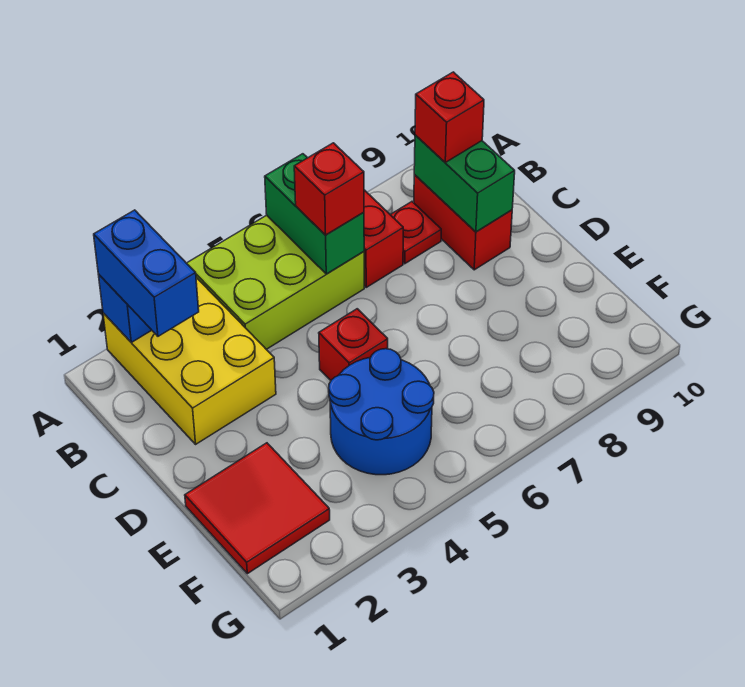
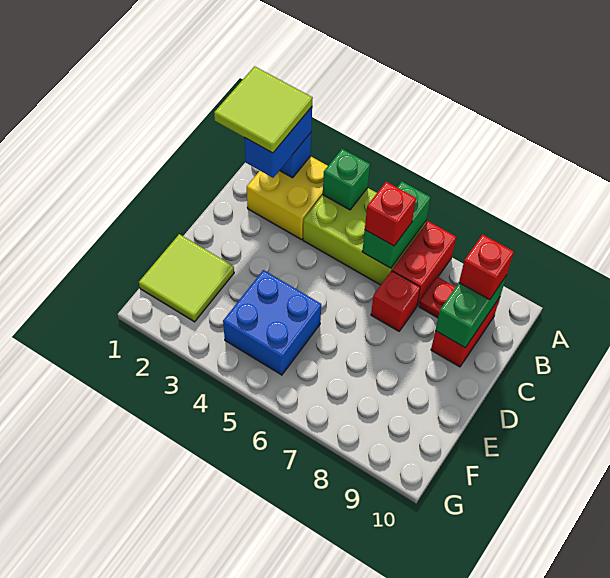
none -> lime tile A1:B2 level 4
yellow brick A2:C3 level 1 -> yellow brick A2:B3 level 1
none -> green brick A4 level 2
red brick D5 level 1 -> red brick C7 level 1
red tile E1:F2 level 1 -> lime tile E1:F2 level 1
blue round brick E4:F5 level 1 -> blue brick E4:F5 level 1

